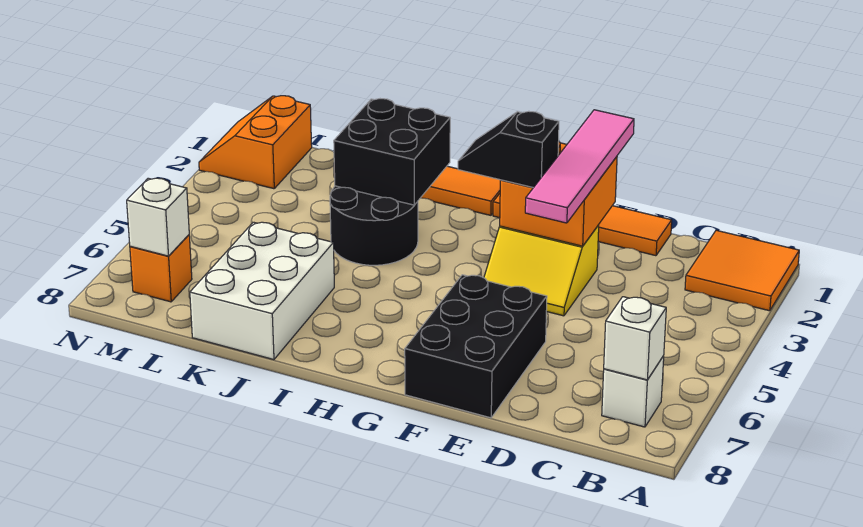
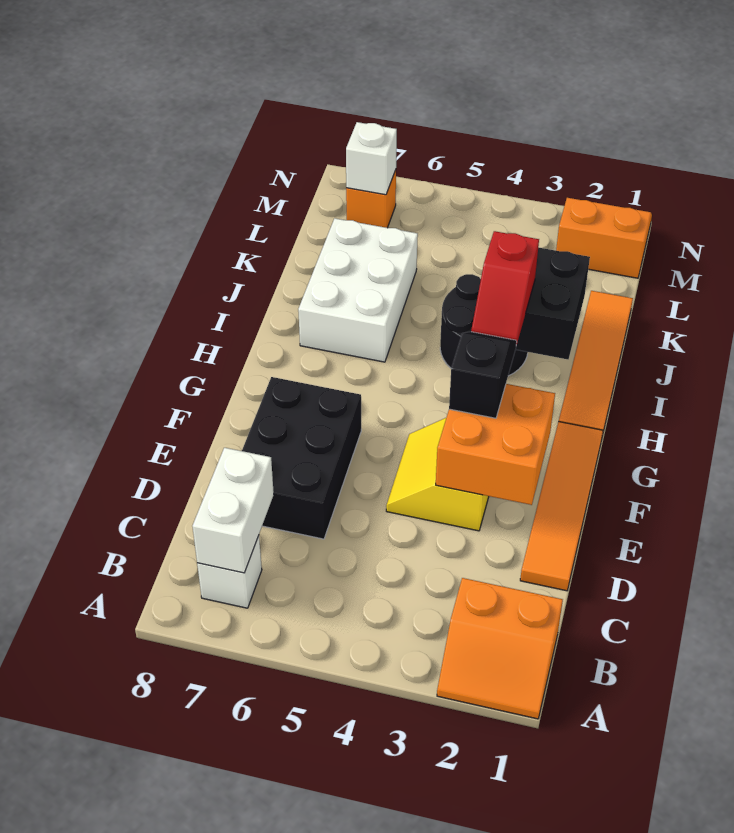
orange tile A1:B2 level 1 -> orange slope A1:B2 level 1 top B
white brick B7 level 2 -> white brick B7:C7 level 2
pink tile E1:E4 level 3 -> none
black brick E6:F8 level 1 -> black brick D6:F7 level 1
none -> red slope H3:I3 level 3 top I
white brick J6:K8 level 1 -> white brick I6:K7 level 1

